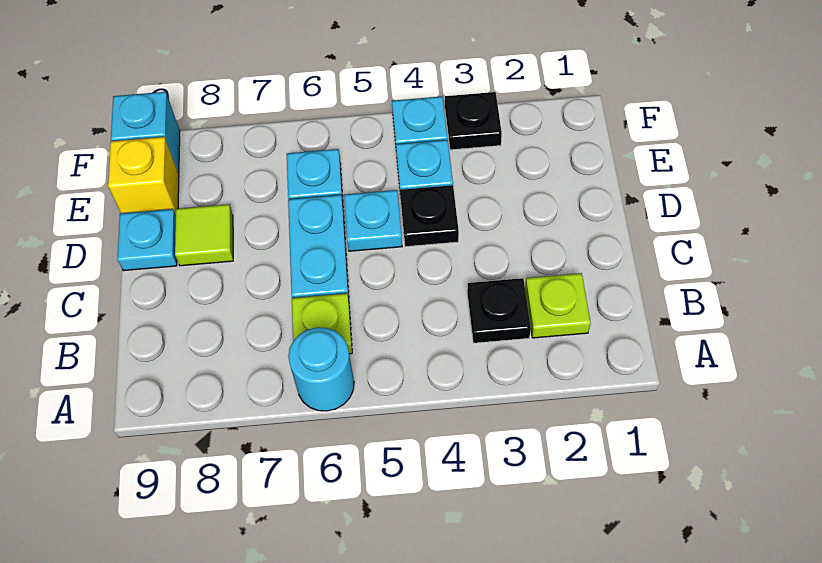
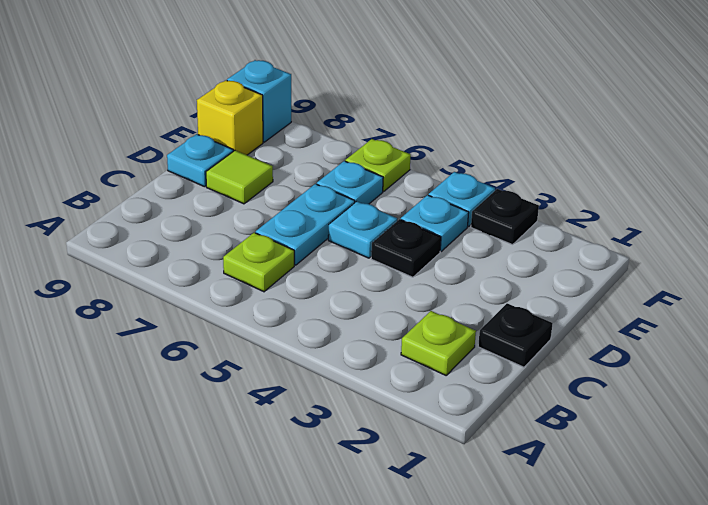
cyan round brick A6 level 1 -> none
black plate B3 level 1 -> black plate C1 level 1
none -> lime plate F6 level 1

